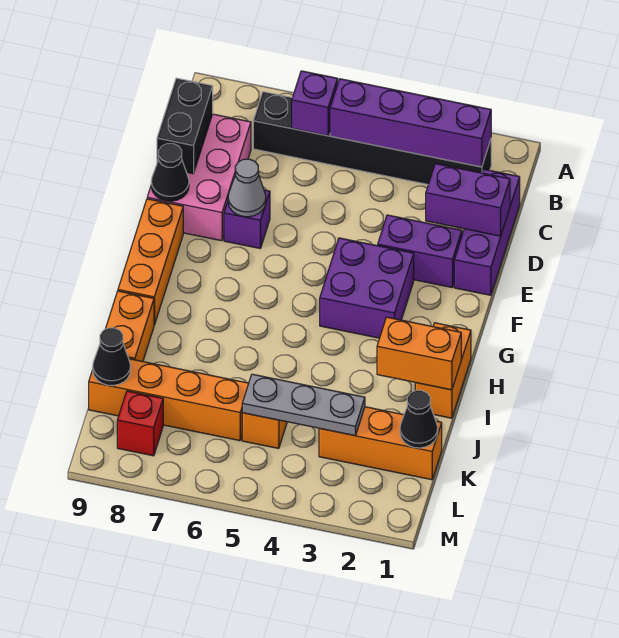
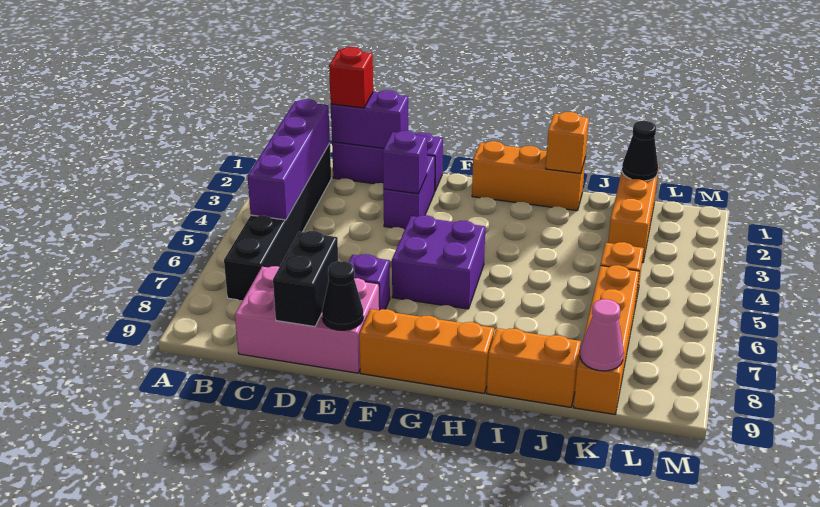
purple brick B6 level 2 -> purple brick E3 level 2
black brick C9:D9 level 2 -> black brick D8:D9 level 2
purple brick D1:D2 level 2 -> purple brick C1:D1 level 2
grey cone E7 level 2 -> none
purple brick F3:G4 level 1 -> purple brick F5:G6 level 1
orange brick H1:I1 level 1 -> orange brick G1:I1 level 1
orange brick I1:I2 level 2 -> orange brick I1 level 2
grey plate K3:K5 level 2 -> none
black cone K9 level 2 -> pink cone K9 level 2
red brick L8 level 1 -> red brick C1 level 3

